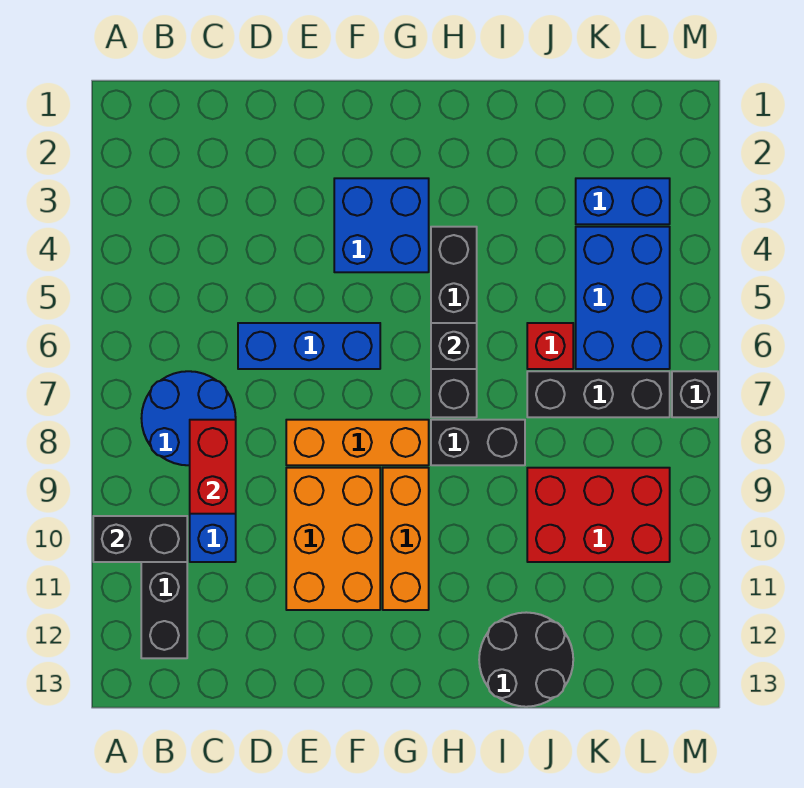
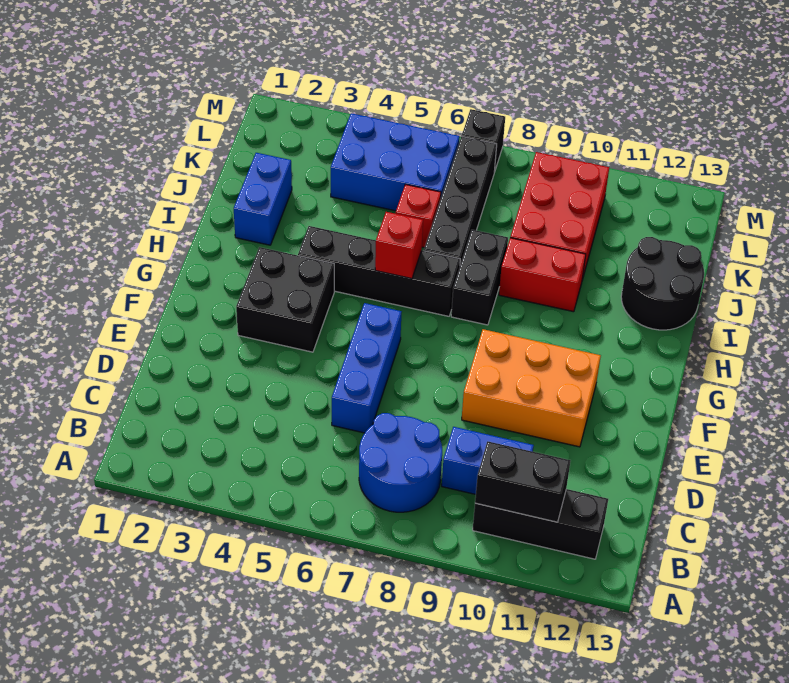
black brick A10:B10 level 2 -> black brick B10:B11 level 2
red brick C8:C9 level 2 -> red brick I9:I10 level 1
orange brick E8:G8 level 1 -> none
blue brick F3:G4 level 1 -> black brick F3:G4 level 1
orange brick G9:G11 level 1 -> none
black brick H6 level 2 -> red brick H6 level 2
black brick J7:L7 level 1 -> black brick I7:L7 level 1
blue brick K3:L3 level 1 -> blue brick I2:J2 level 1

